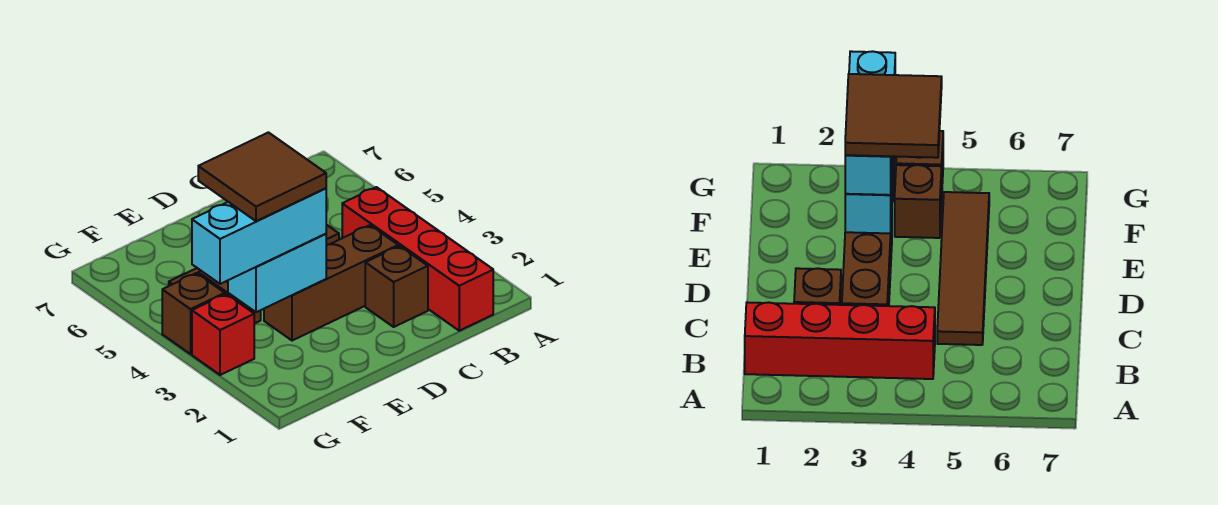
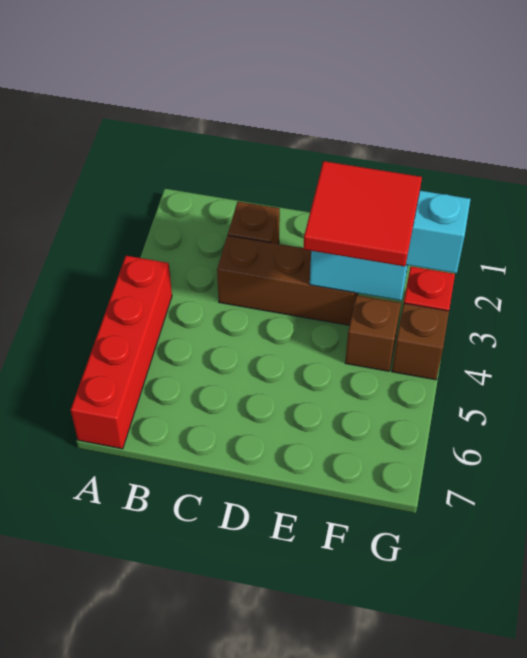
red brick B1:B4 level 1 -> red brick A4:A7 level 1
brown tile C5:F5 level 1 -> none
brown tile E3:F4 level 4 -> red tile E3:F4 level 4

